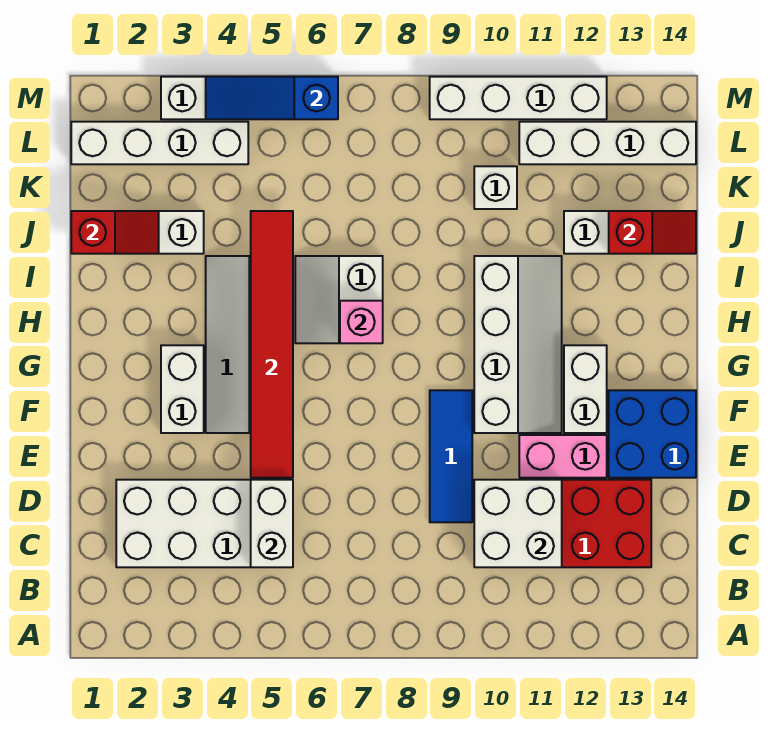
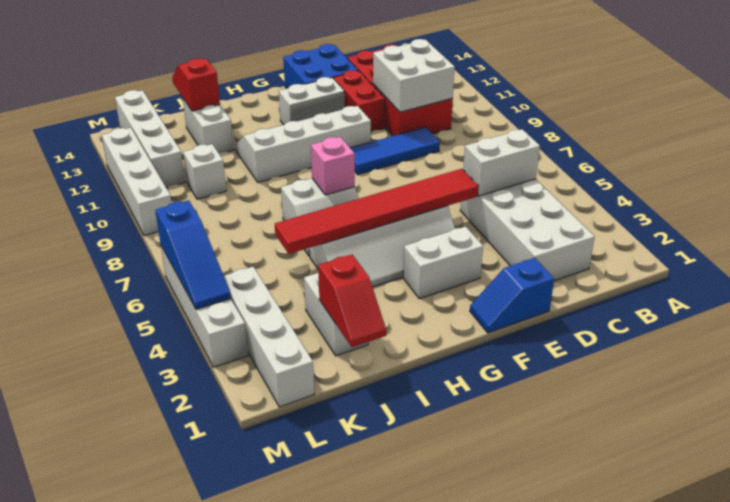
none -> blue slope E1:F1 level 1 top E
pink brick E11:E12 level 1 -> red brick E11:E12 level 1
red slope J1:J2 level 2 top 1 -> red slope J1:J2 level 2 top 2

